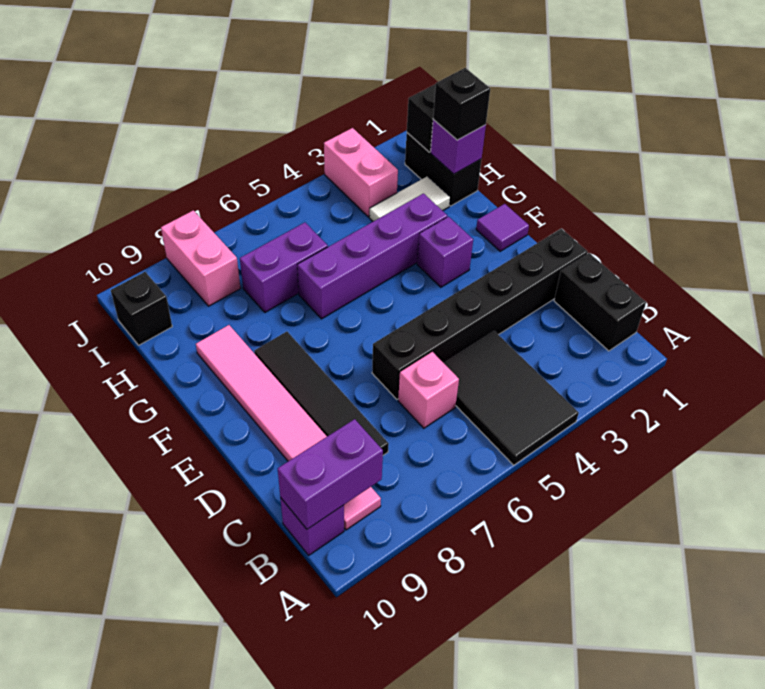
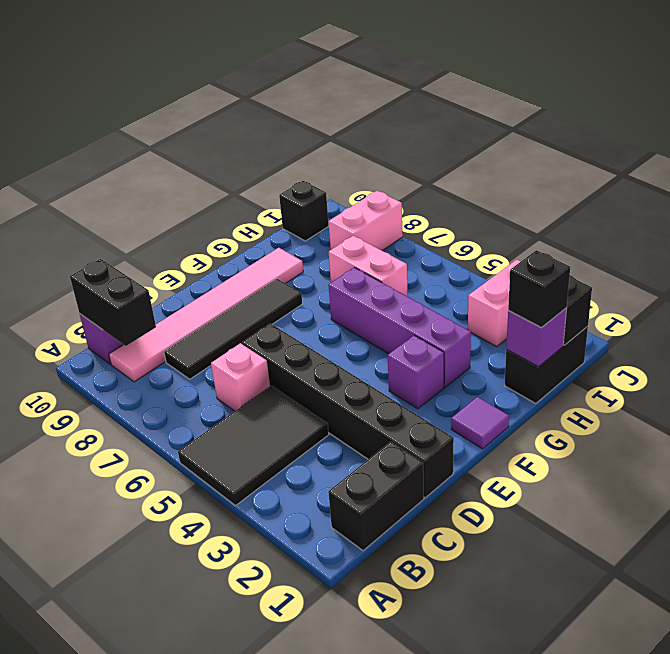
purple brick B9:B10 level 2 -> black brick B9:B10 level 2
white tile H2:H3 level 1 -> none
purple brick H6:H7 level 1 -> pink brick H6:H7 level 1

